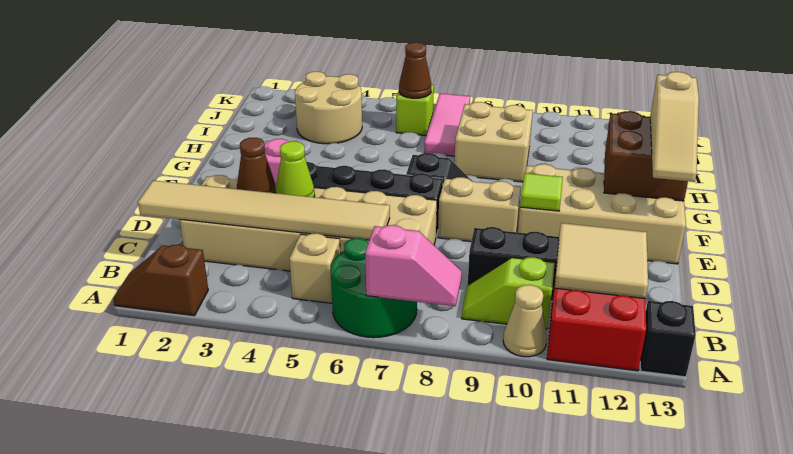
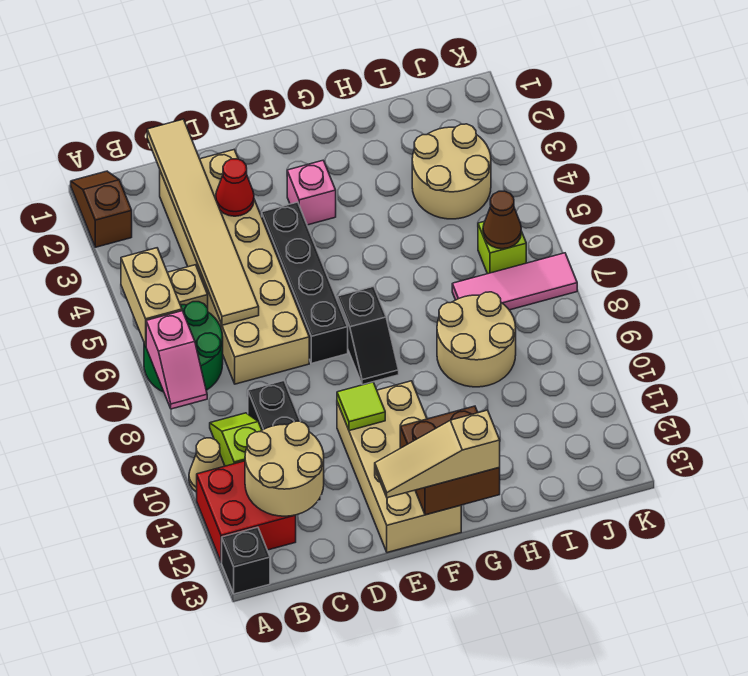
tan tile B11:C12 level 2 -> tan round brick B11:C12 level 2
brown cone D3 level 2 -> red cone D3 level 2
lime cone D4 level 2 -> none
tan brick E8:E9 level 1 -> tan brick A5:A6 level 2
tan brick H8:I9 level 1 -> tan round brick H8:I9 level 1

